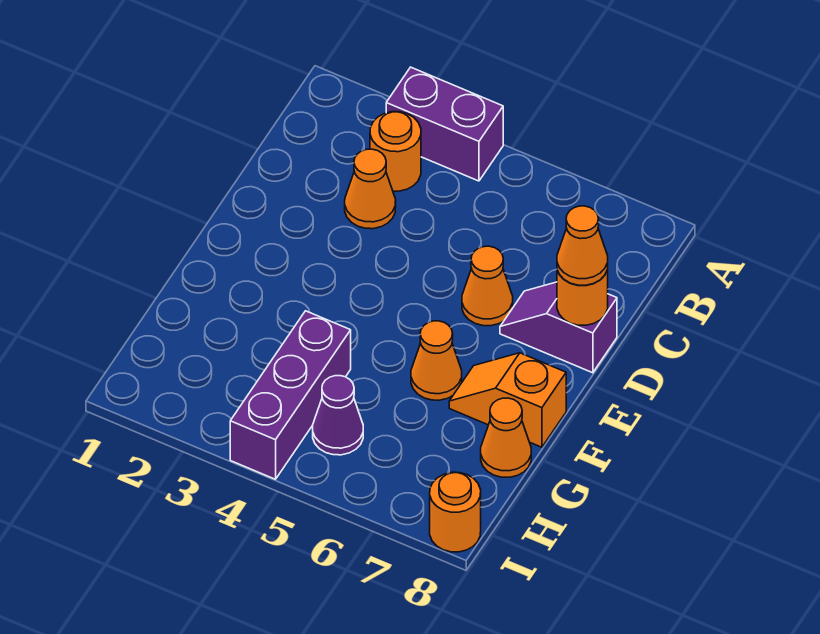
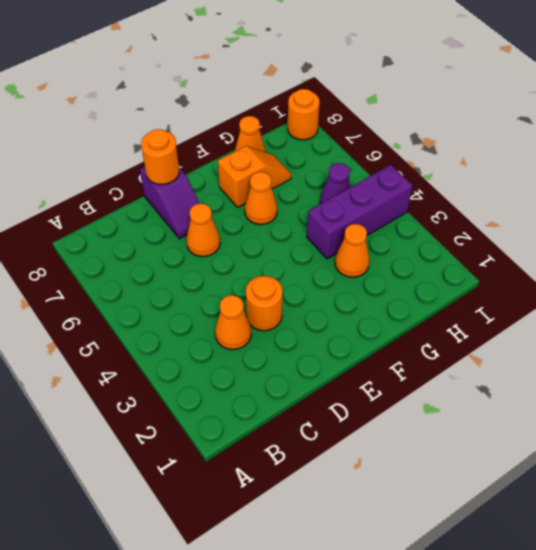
purple brick A3:A4 level 1 -> none
orange round brick B3 level 1 -> orange round brick D3 level 1
orange cone D8 level 3 -> orange cone G3 level 1
orange slope F7:F8 level 1 top 8 -> orange slope F7:G7 level 1 top F

